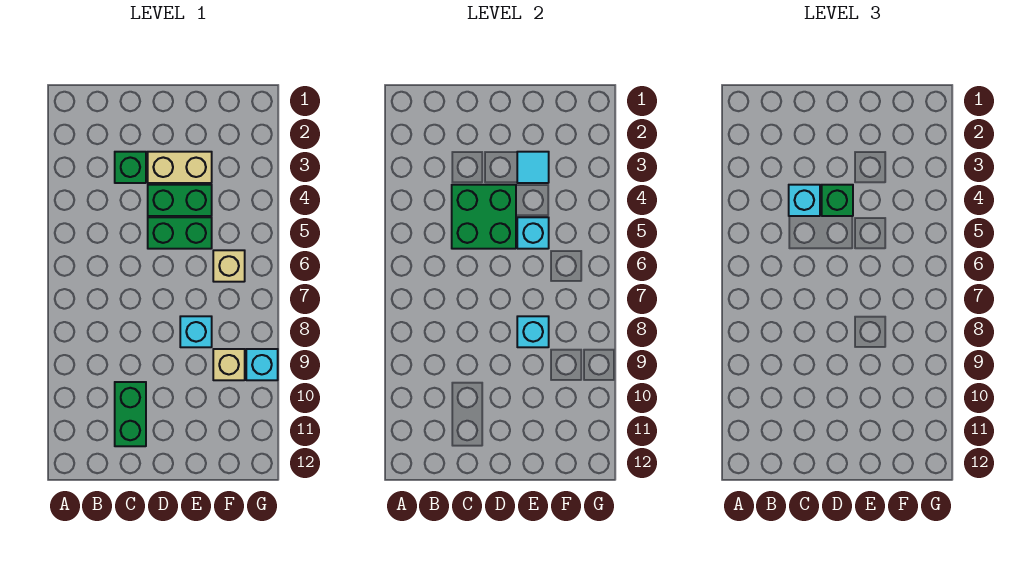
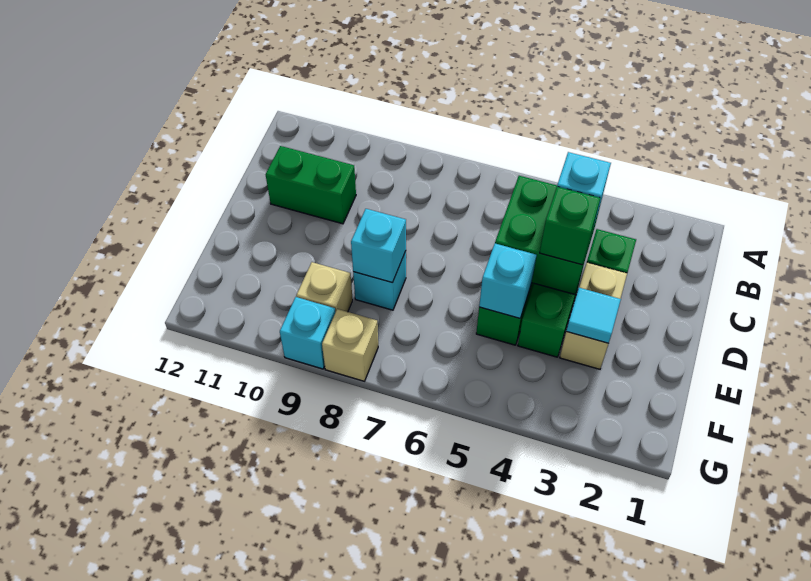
tan brick F6 level 1 -> tan brick G8 level 1

